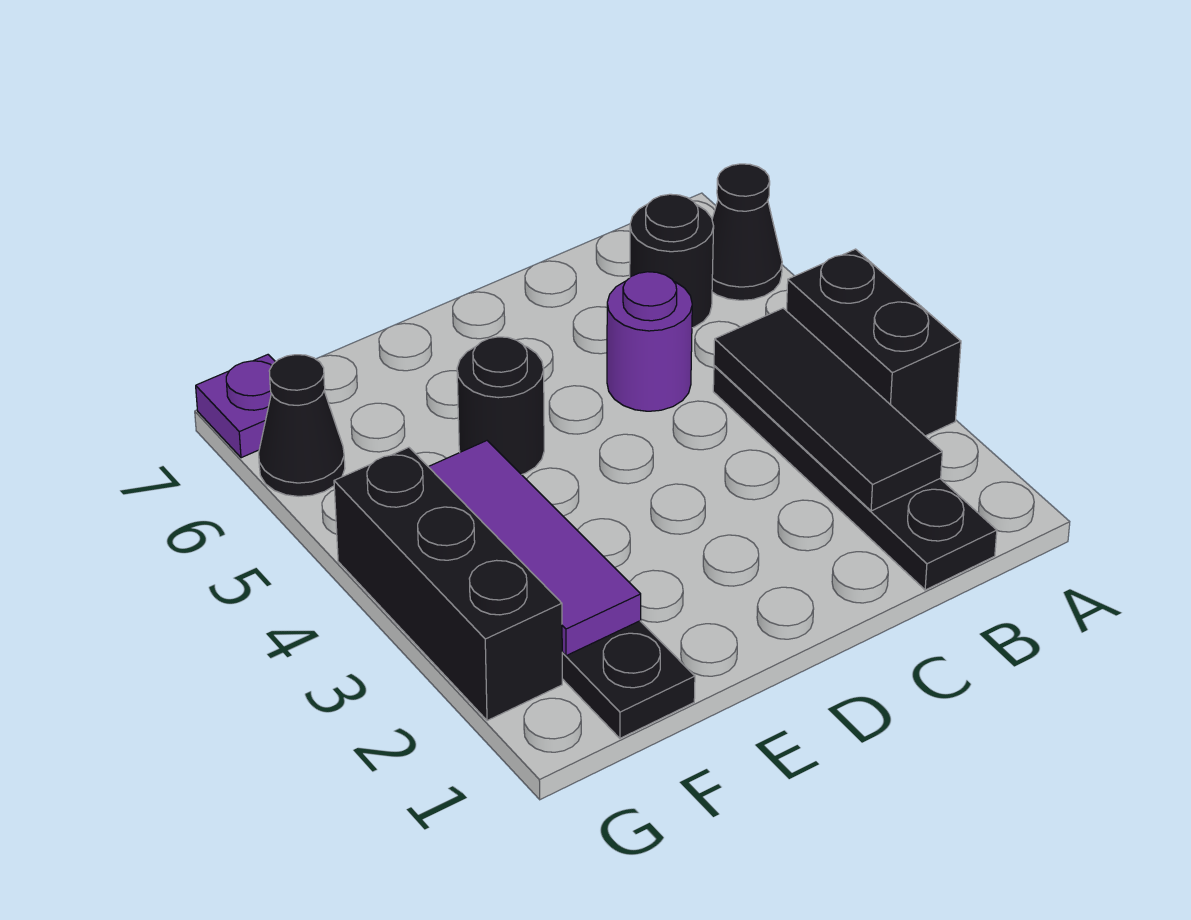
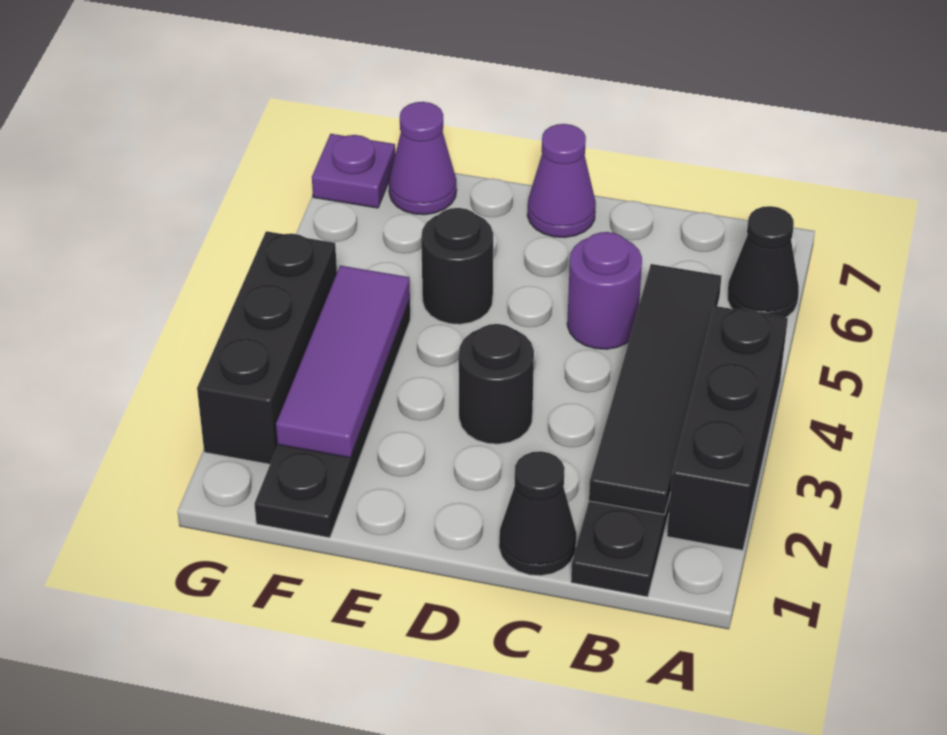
black brick A3:A4 level 1 -> black brick A2:A4 level 1
black tile B2:B4 level 2 -> black tile B2:B5 level 2
black round brick B6 level 1 -> black round brick D3 level 1
none -> purple cone D7 level 1
none -> purple cone F7 level 1
black cone G6 level 1 -> black cone C1 level 1

